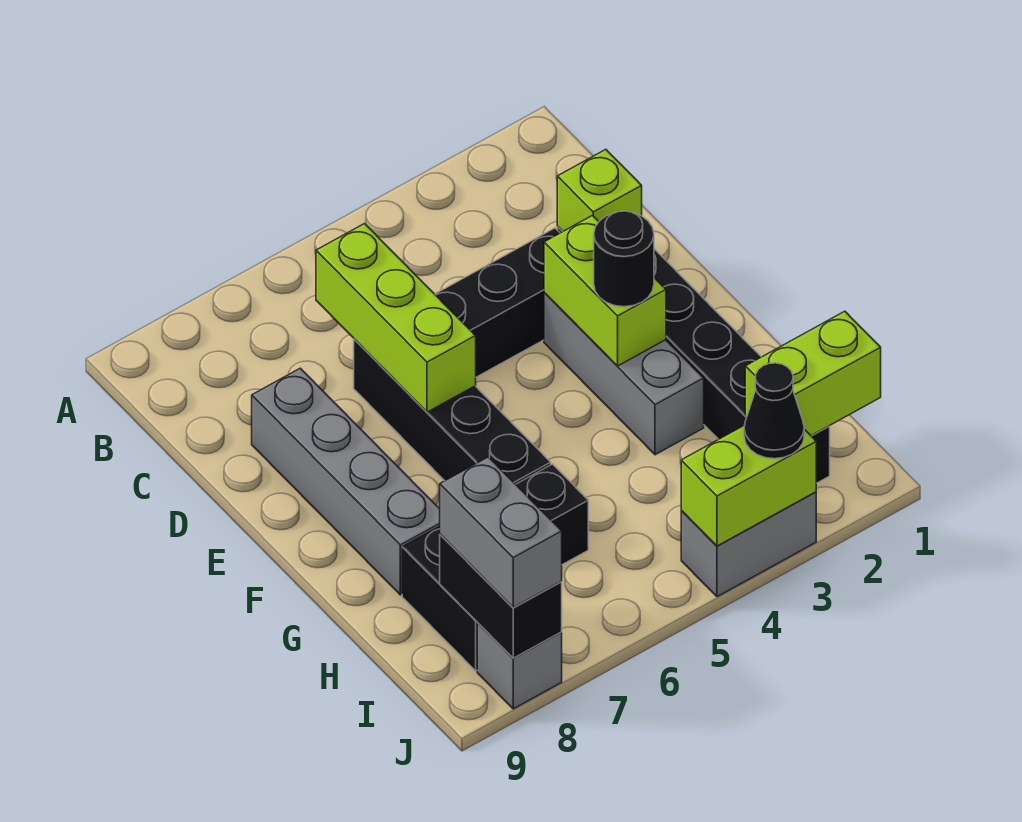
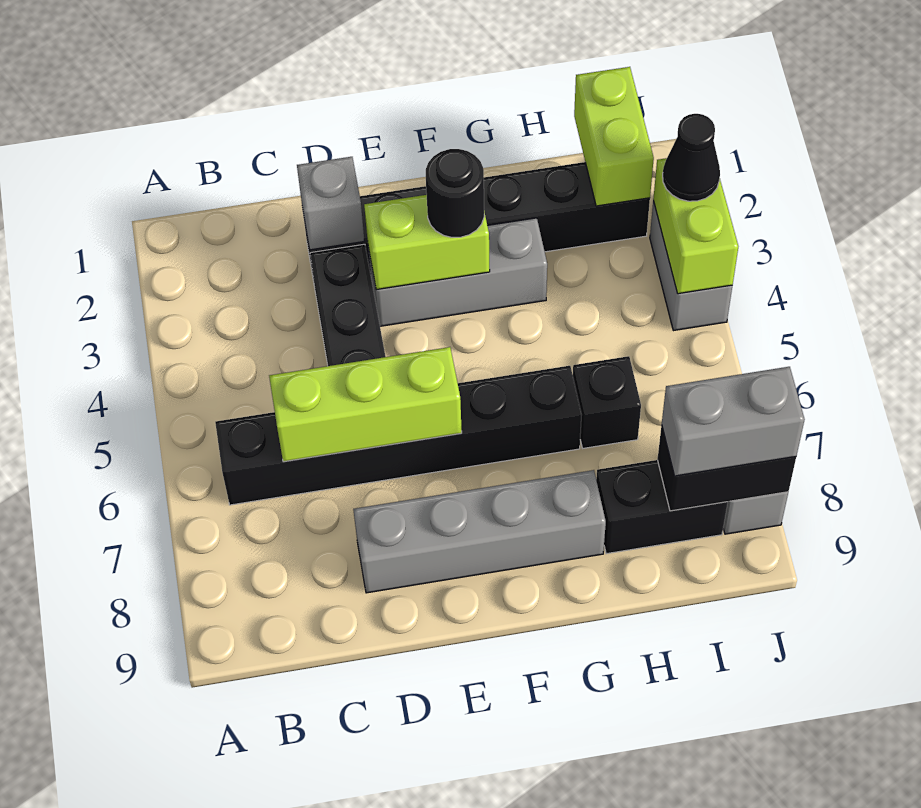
lime brick D2 level 2 -> grey brick D2 level 2
black brick D6:G6 level 1 -> black brick B6:G6 level 1

